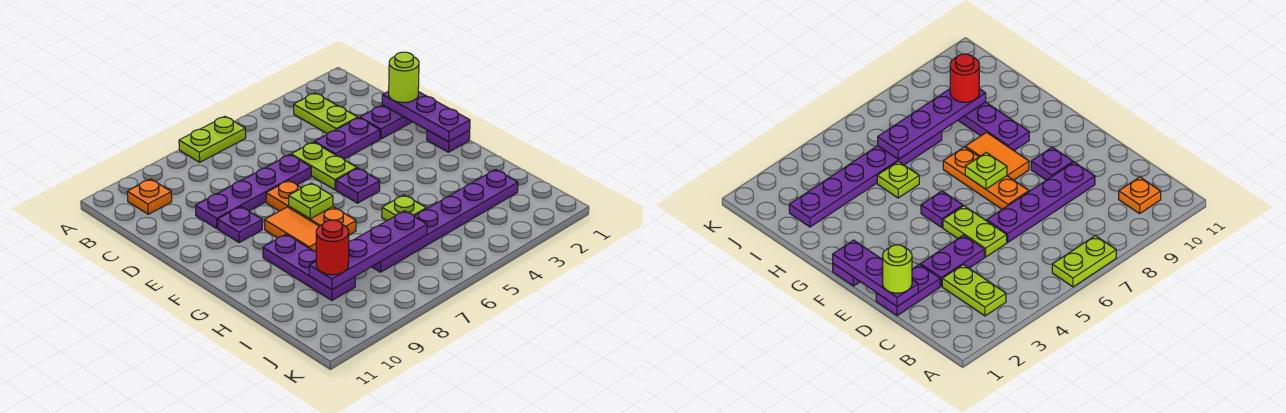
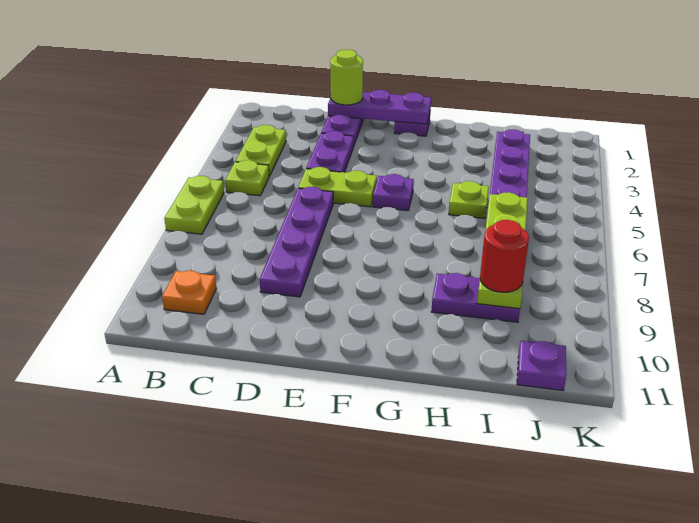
lime plate B3:C3 level 1 -> lime plate B3:B4 level 1
orange plate E7:G7 level 1 -> none
purple plate E9 level 1 -> purple plate J11 level 1
lime plate F7 level 2 -> lime plate B5 level 1
orange tile F8:G8 level 1 -> none
purple plate G9:I9 level 1 -> purple plate H9:I9 level 1
purple plate I6:I9 level 2 -> lime plate I6:I9 level 2

